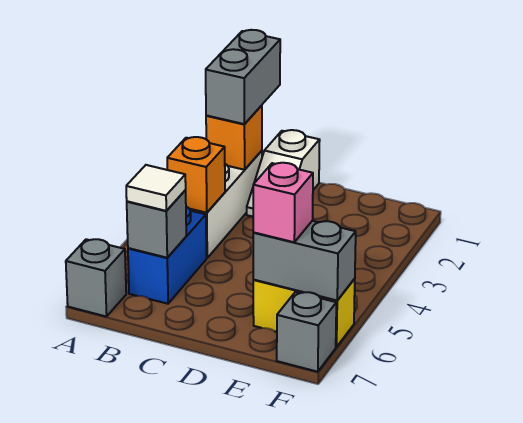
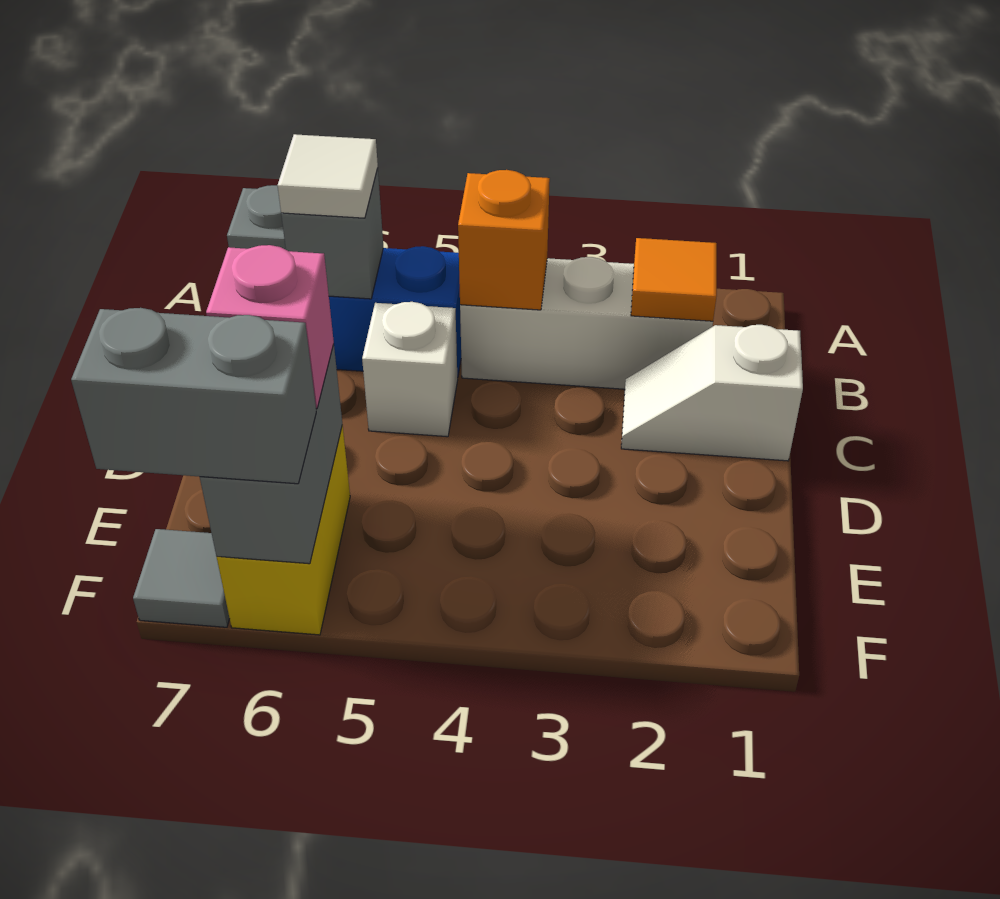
grey brick B1:B2 level 3 -> grey brick F6:F7 level 3
orange brick B2 level 2 -> orange tile B2 level 2
none -> white brick C5 level 1
grey brick F7 level 1 -> grey tile F7 level 1

